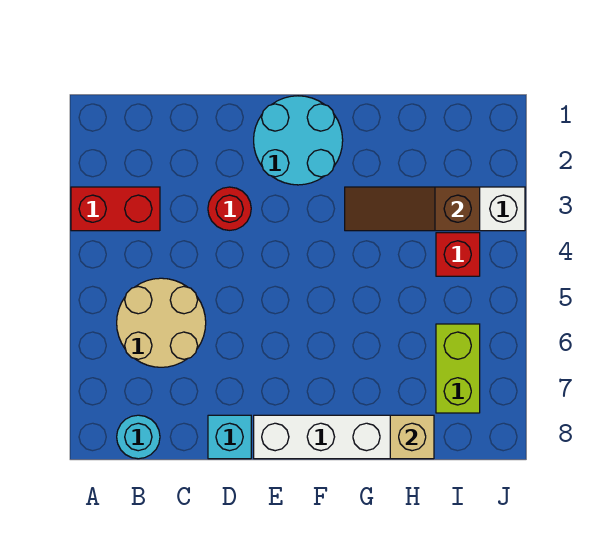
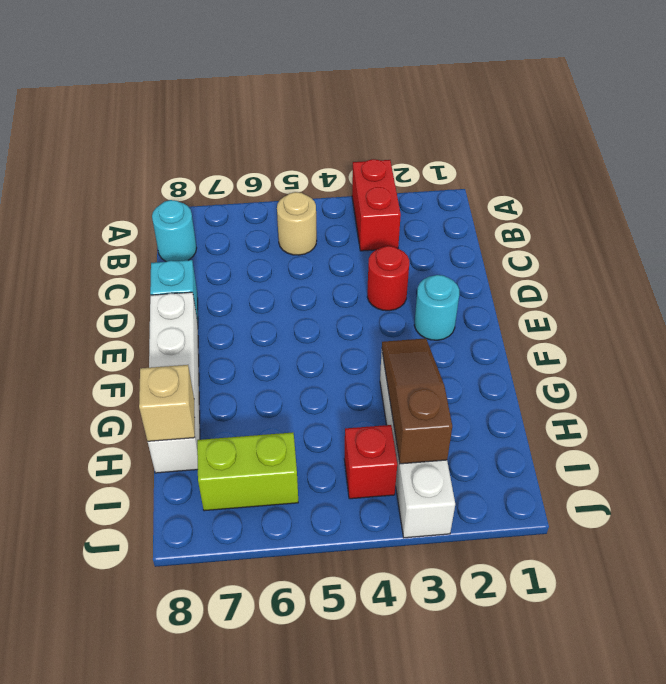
tan round brick B5:C6 level 1 -> tan round brick B5 level 1
cyan round brick E1:F2 level 1 -> cyan round brick E2 level 1

